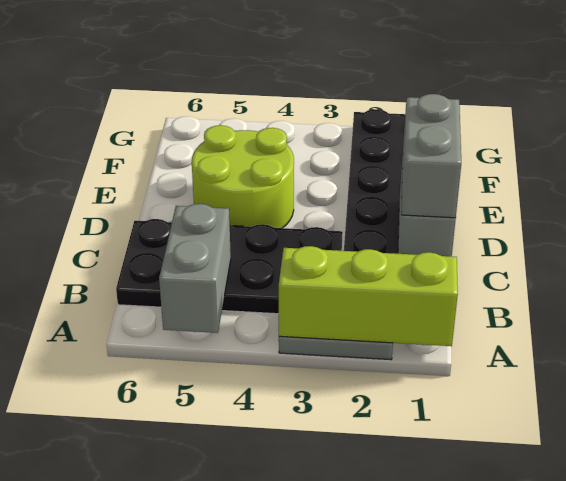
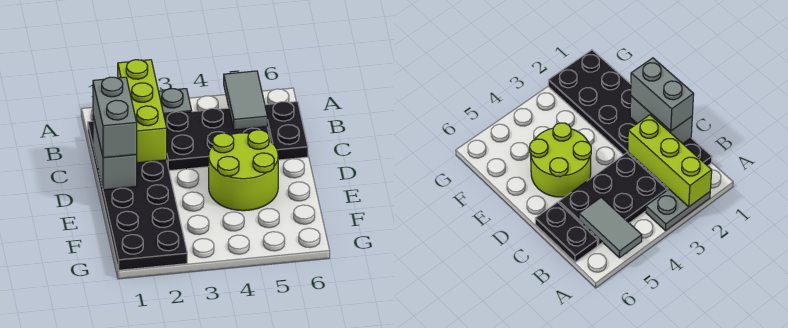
lime brick A1:A3 level 2 -> lime brick A2:C2 level 2
grey brick A5:B5 level 2 -> grey tile A5:B5 level 2

